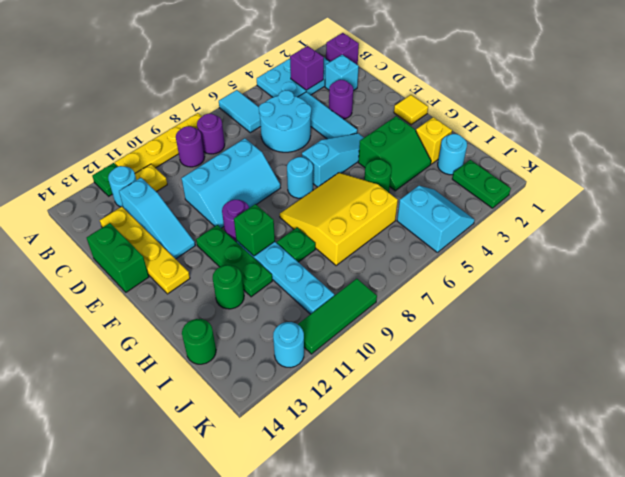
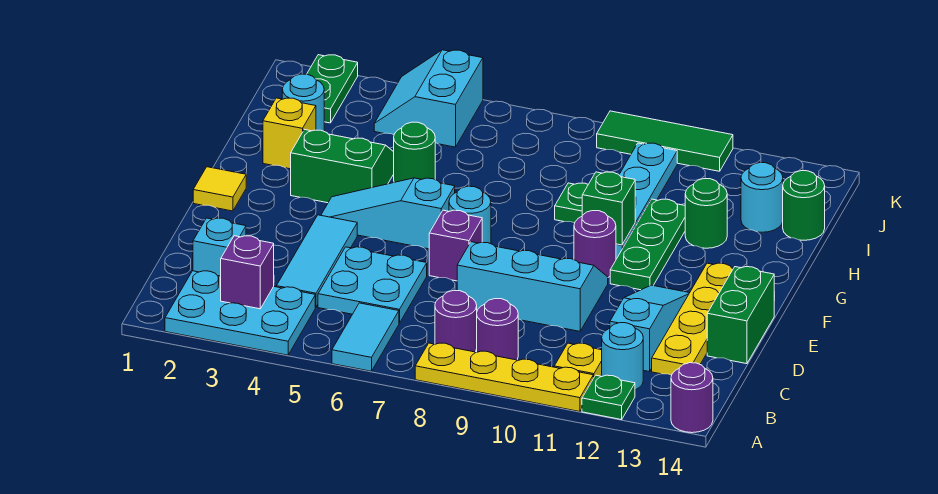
purple brick B1 level 1 -> purple brick E7 level 1
cyan round brick C5:D6 level 1 -> cyan plate C5:D6 level 1
purple round brick D3 level 1 -> purple round brick A14 level 1
yellow slope G6:I8 level 1 top I -> none
cyan round brick K12 level 1 -> cyan round brick I13 level 1

